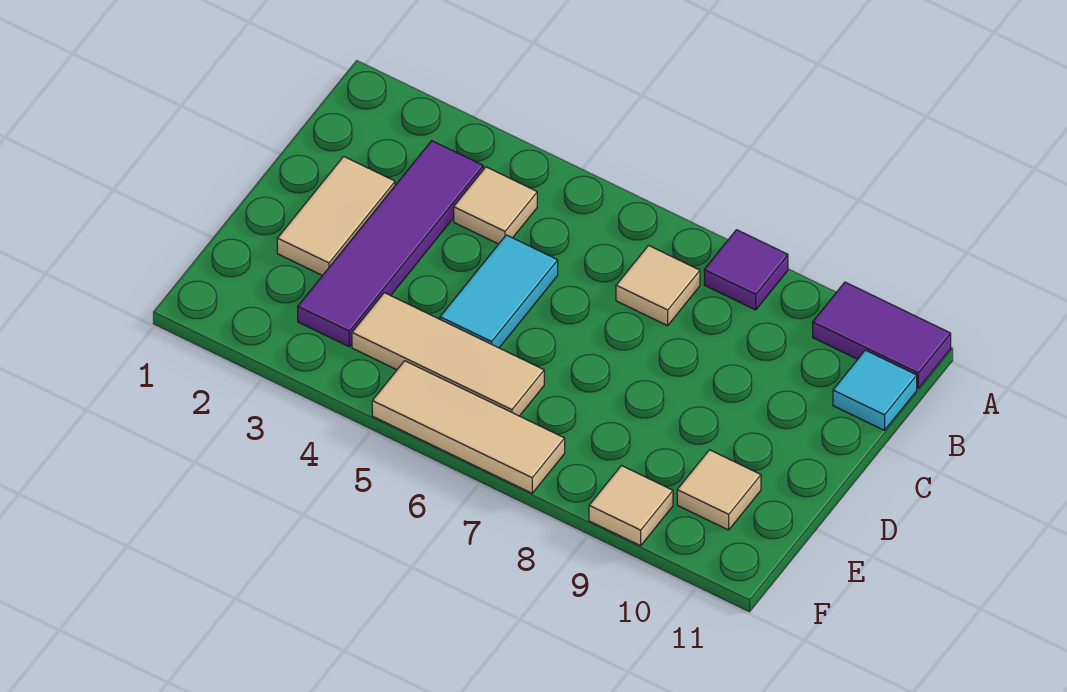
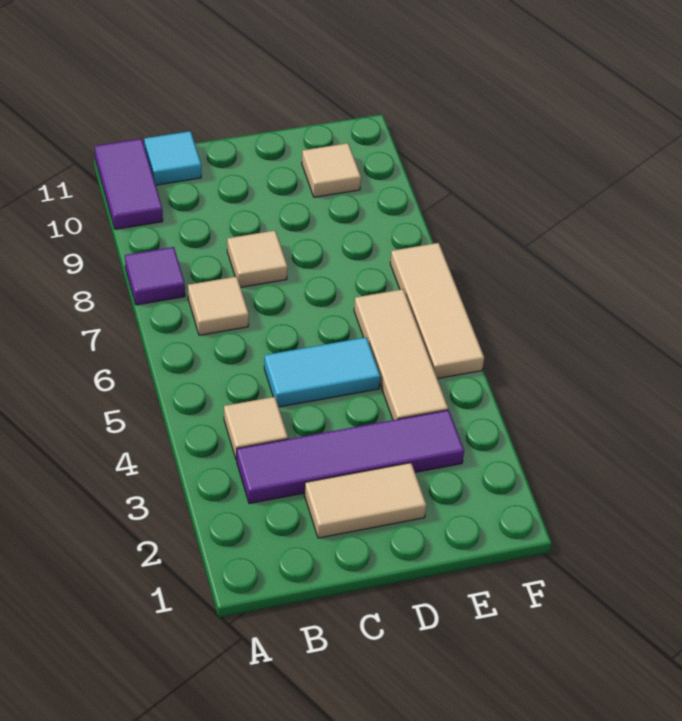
tan tile F9 level 1 -> tan tile C8 level 1

